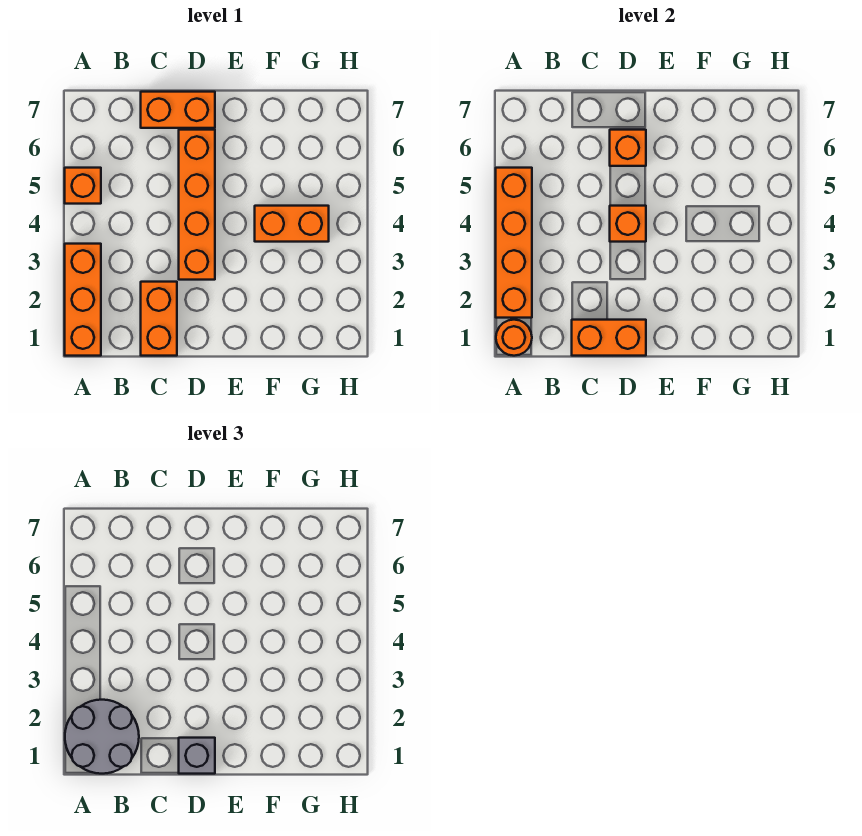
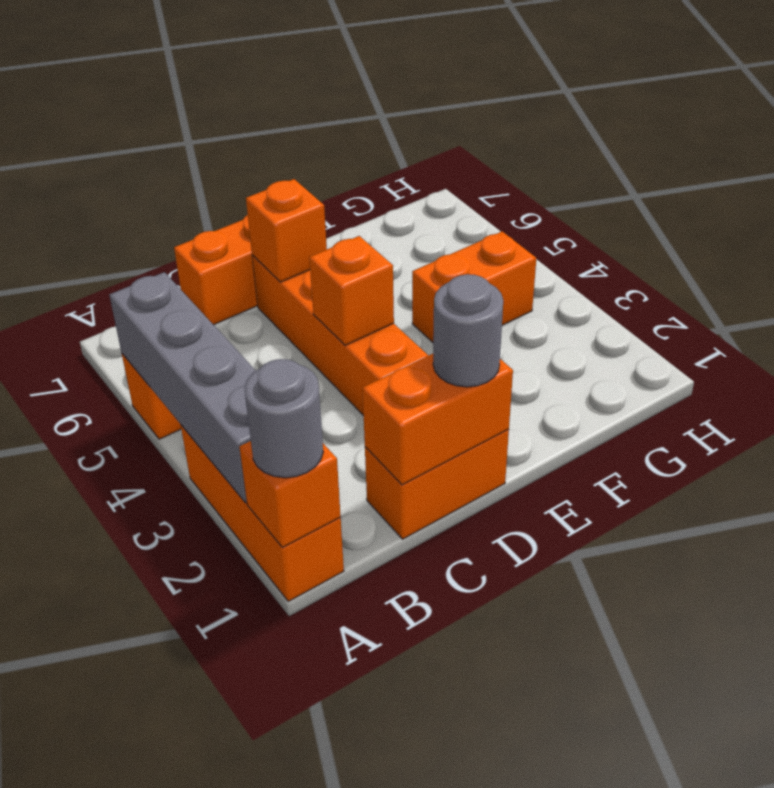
orange round brick A1 level 2 -> orange brick A1 level 2
grey round brick A1:B2 level 3 -> grey round brick A1 level 3
orange brick A2:A5 level 2 -> grey brick A2:A5 level 2
orange brick C1:C2 level 1 -> orange brick C1:D1 level 1
grey brick D1 level 3 -> grey round brick D1 level 3

